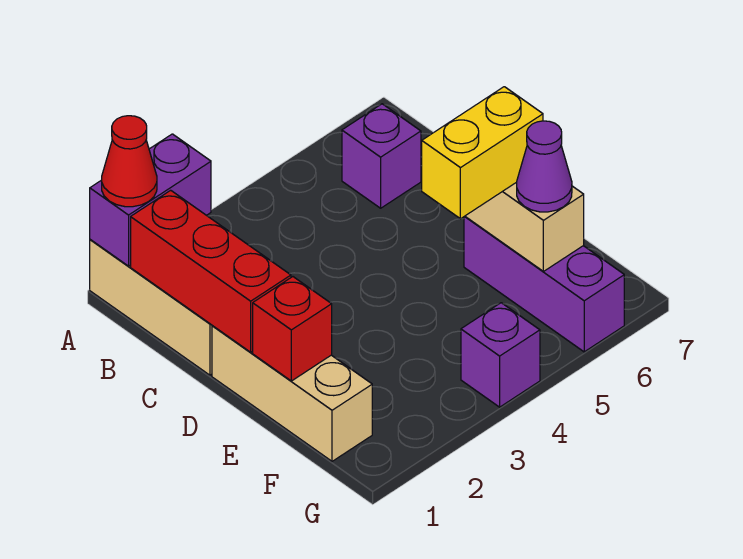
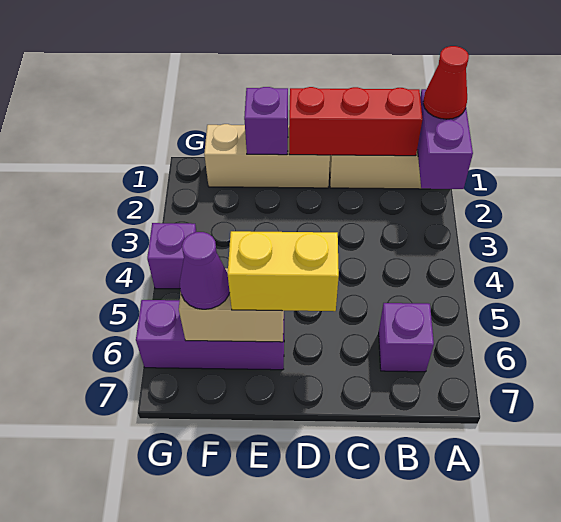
red brick E1 level 2 -> purple brick E1 level 2
yellow brick E5:E6 level 3 -> yellow brick D6:E6 level 3

